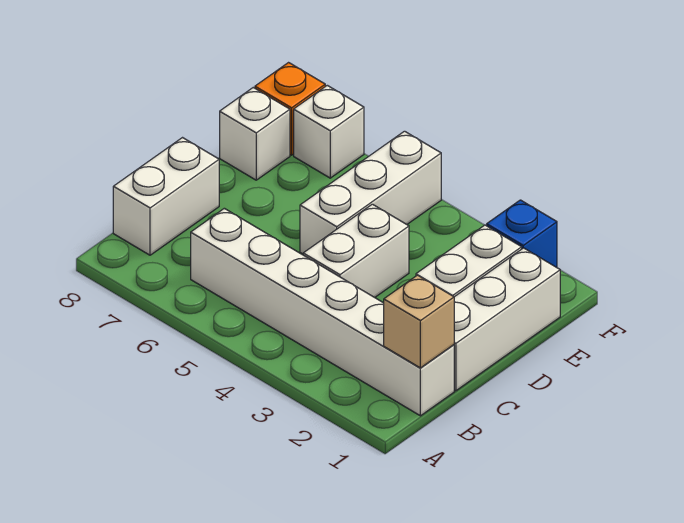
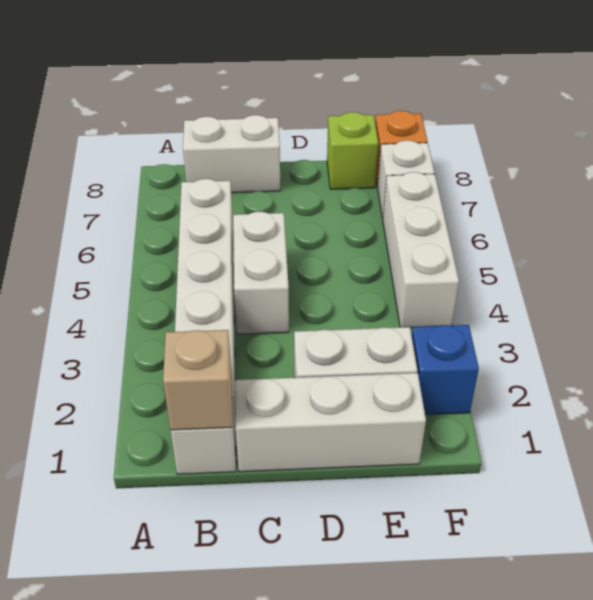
white brick C4:D4 level 1 -> white brick C4:C5 level 1
white brick D5:F5 level 1 -> white brick F4:F6 level 1
white brick E8 level 1 -> lime brick E8 level 1

